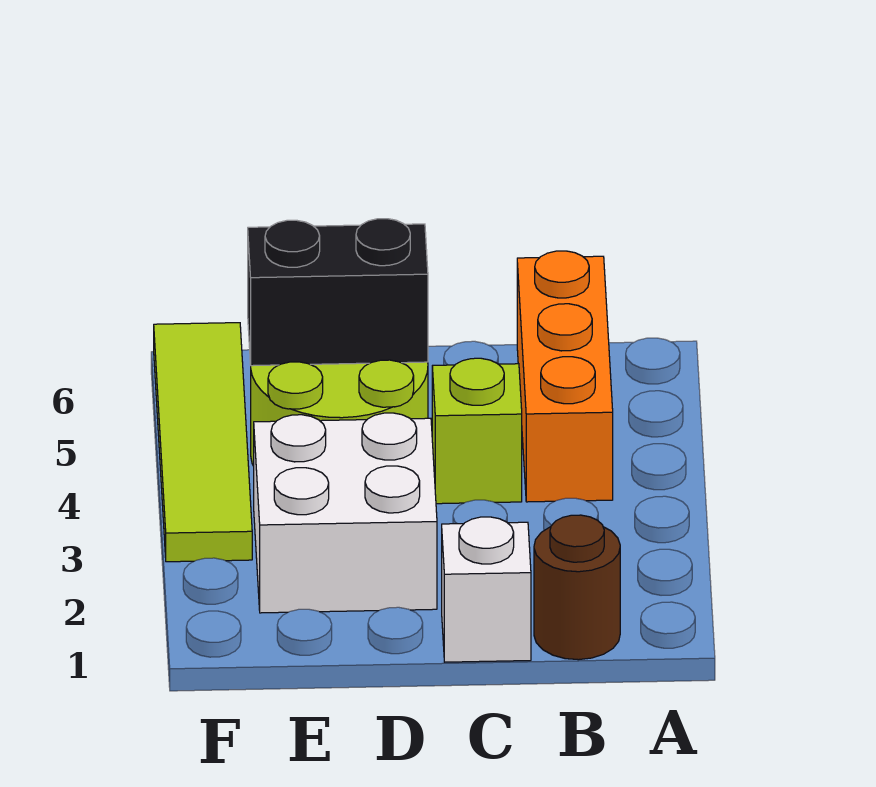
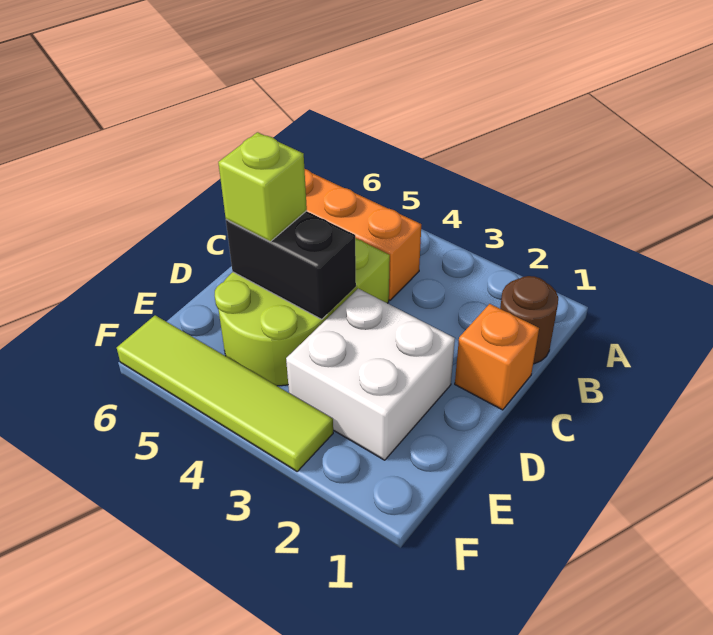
white brick C1 level 1 -> orange brick C1 level 1
black brick D5:E5 level 2 -> black brick D4:D5 level 2
none -> lime brick D5 level 3

